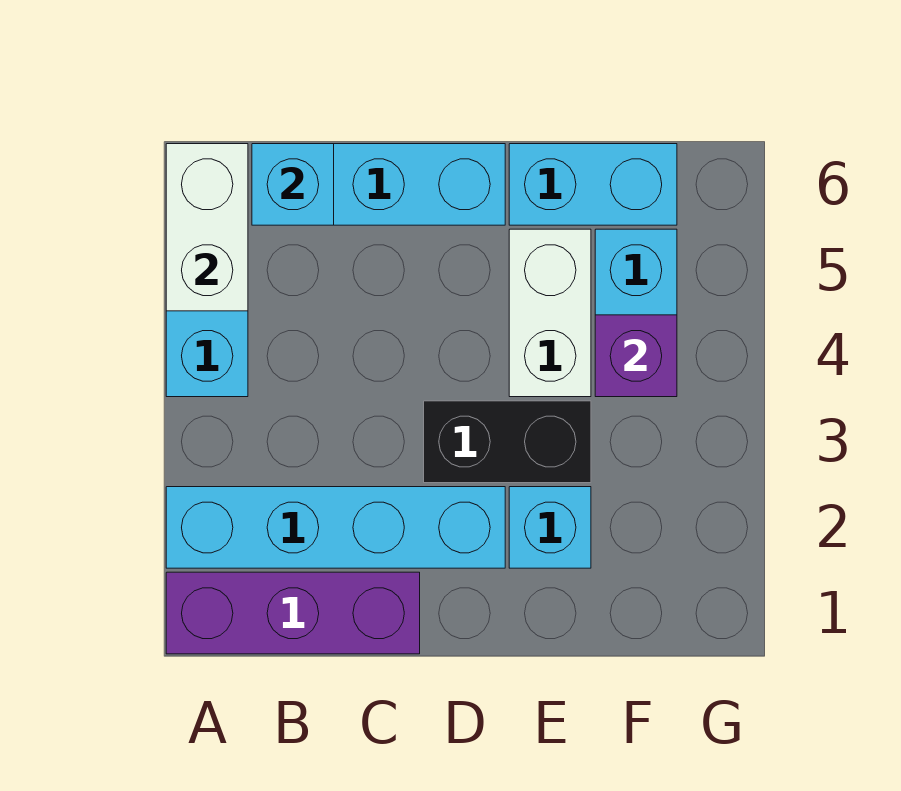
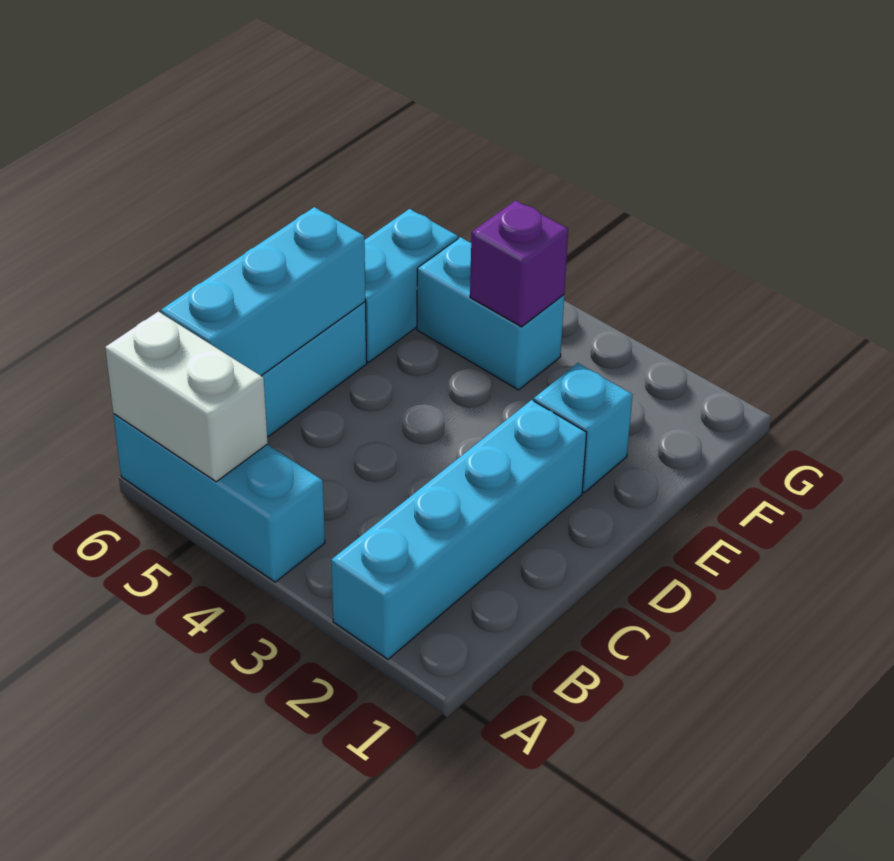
purple brick A1:C1 level 1 -> none
cyan brick B6 level 2 -> cyan brick B6:D6 level 2
black brick D3:E3 level 1 -> none
white brick E4:E5 level 1 -> none

